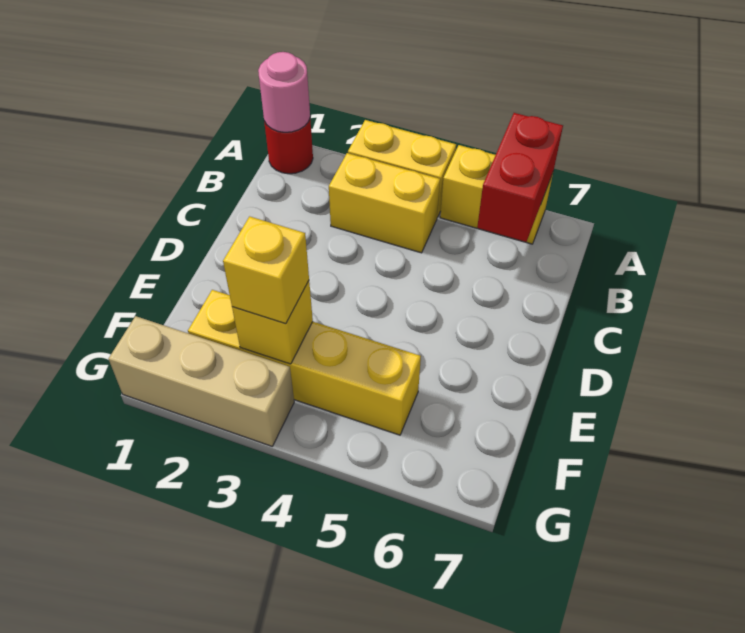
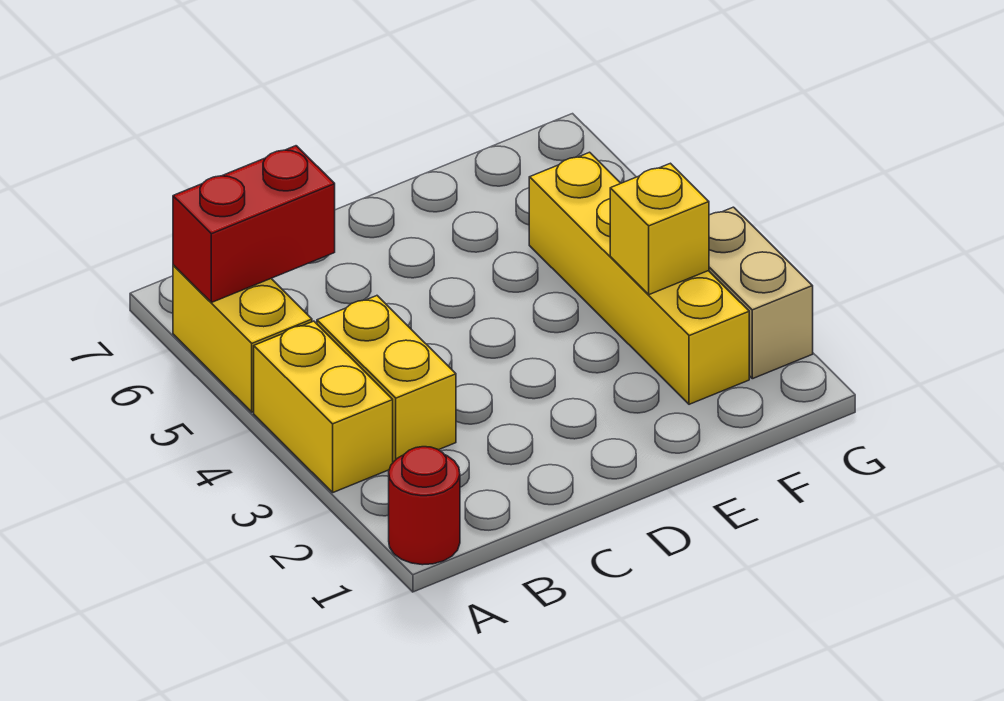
pink round brick A1 level 2 -> none
yellow brick F3 level 3 -> none
tan brick G1:G3 level 1 -> tan brick G2:G3 level 1

